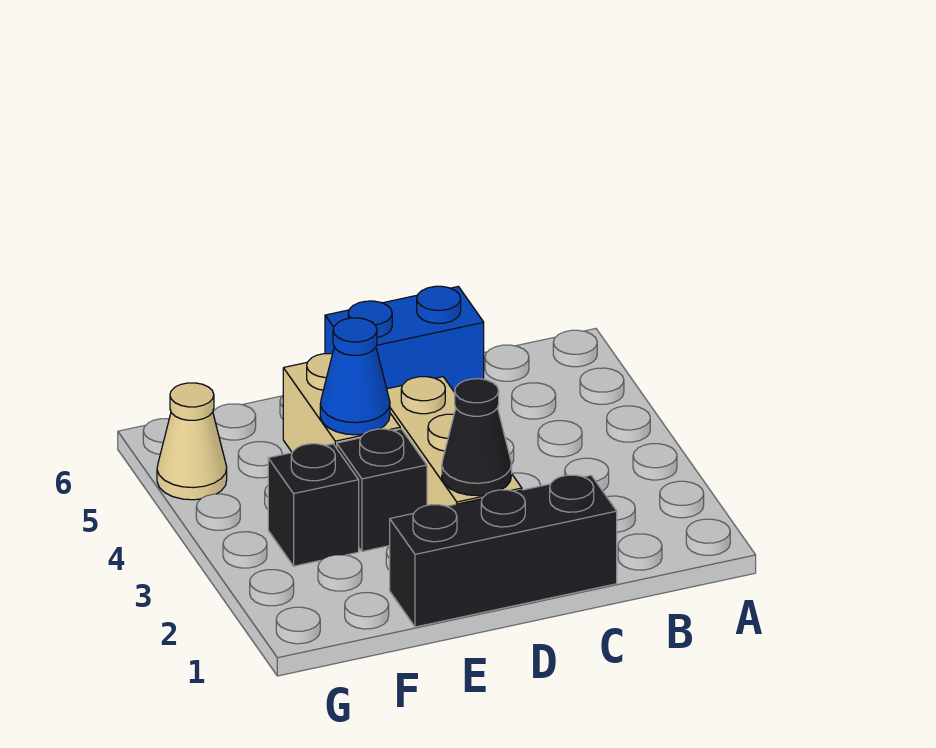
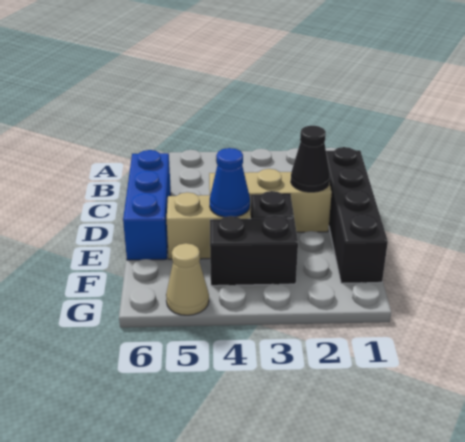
black brick C1:E1 level 1 -> black brick C1:F1 level 1
blue brick C6:D6 level 1 -> blue brick C6:E6 level 1
black brick F3 level 1 -> black brick F3:F4 level 1

